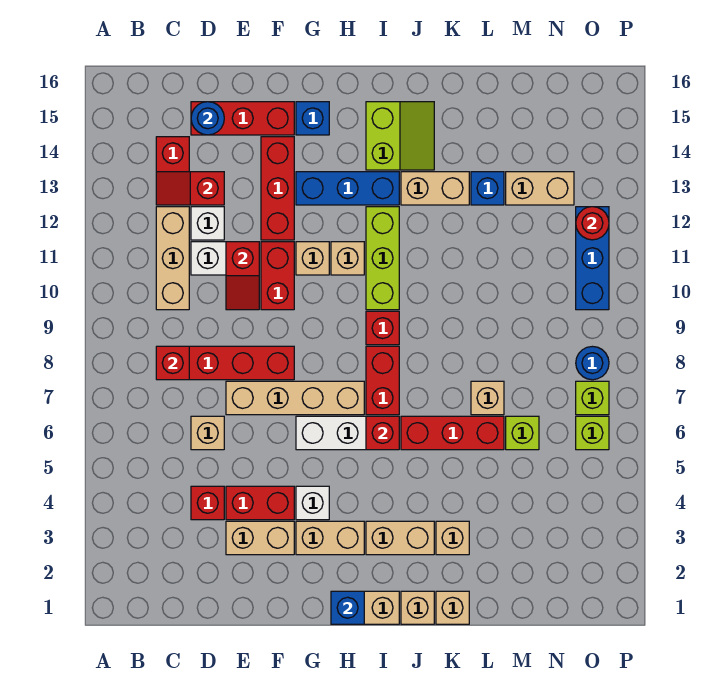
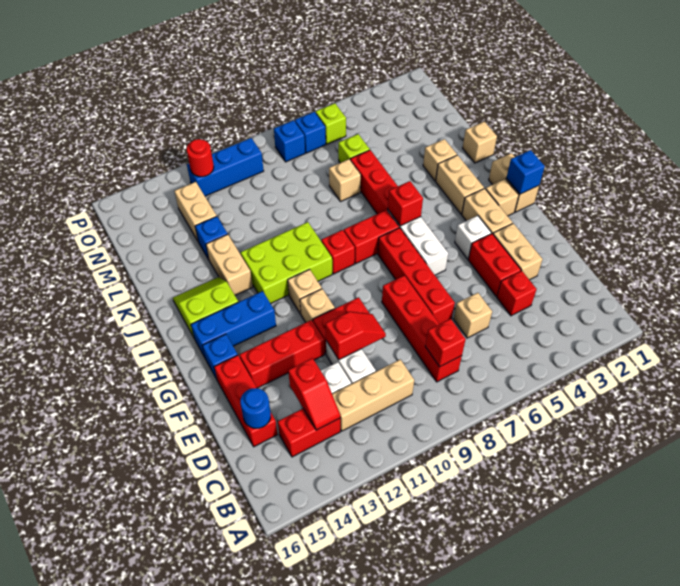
tan brick E7:H7 level 1 -> red brick E7:H7 level 1
blue brick G13:I13 level 1 -> blue brick H13:H15 level 1
lime brick I10:I12 level 1 -> lime brick I10:J12 level 1
tan brick J1 level 1 -> tan brick H2 level 1
lime brick O7 level 1 -> blue brick O7 level 1
blue round brick O8 level 1 -> blue brick O8 level 1

